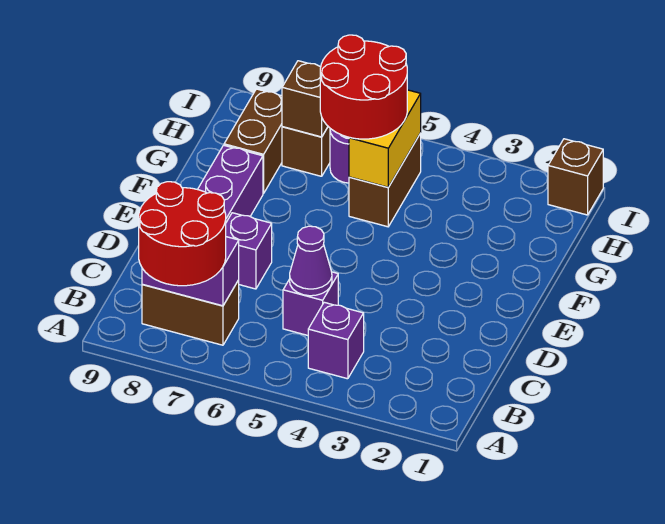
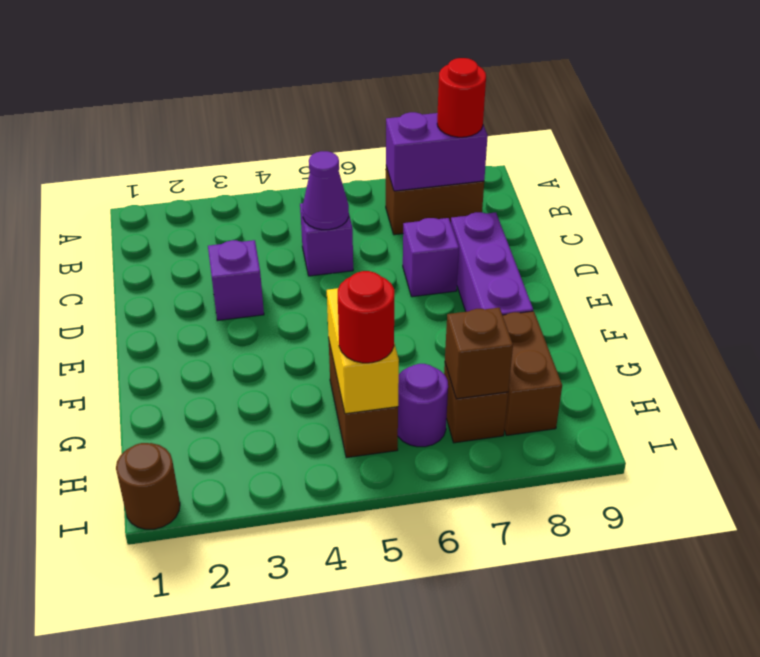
red round brick A7:B8 level 3 -> red round brick B8 level 3
purple brick B4 level 1 -> purple brick D3 level 1
red round brick G5:H6 level 3 -> red round brick H5 level 3
brown brick I1 level 1 -> brown round brick I1 level 1

